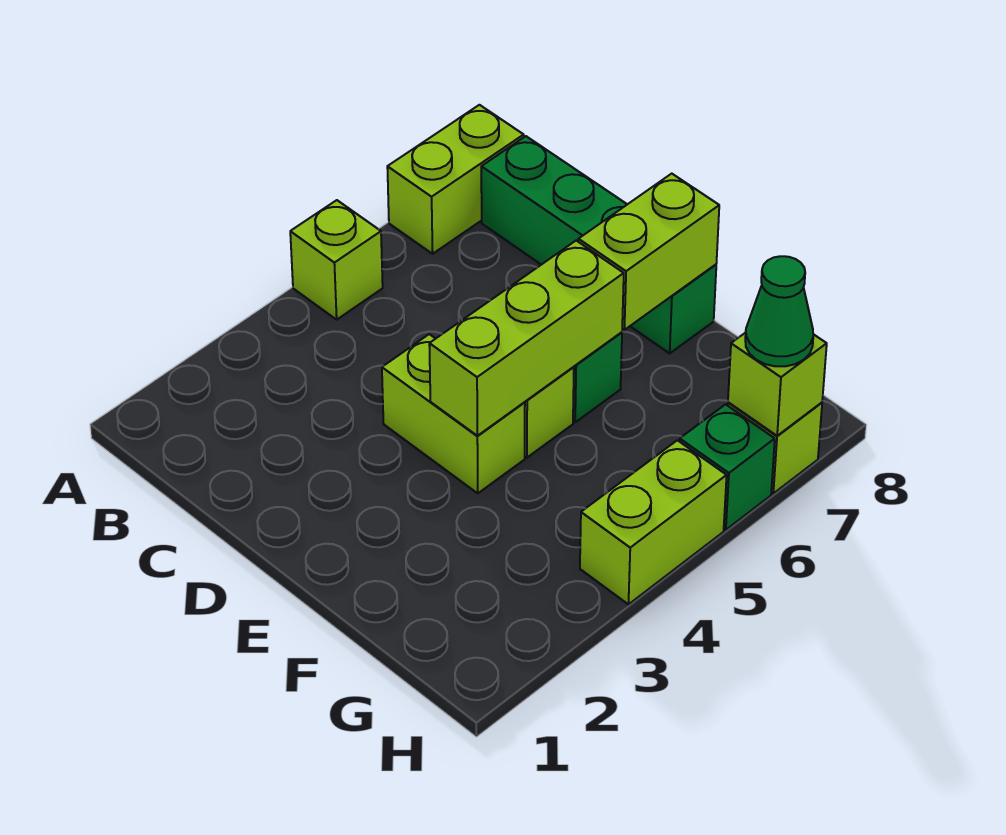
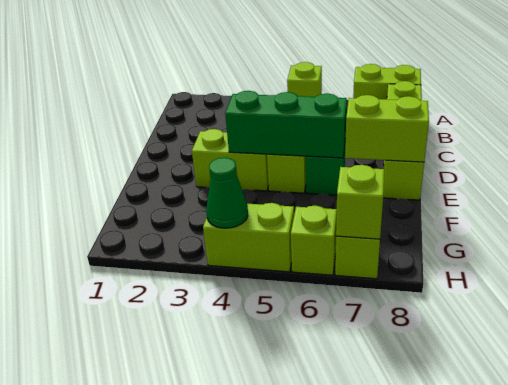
green brick B8:E8 level 1 -> lime brick B8:E8 level 1
lime brick D4:E4 level 1 -> lime brick E3:E4 level 1
lime brick E4:E6 level 2 -> green brick E4:E6 level 2
green brick H6 level 1 -> lime brick H6 level 1
green cone H7 level 3 -> green cone H4 level 2

